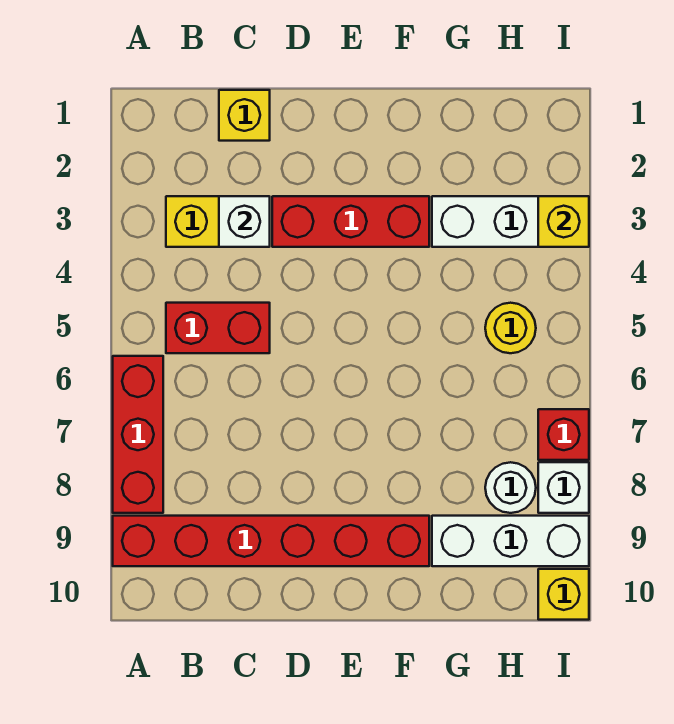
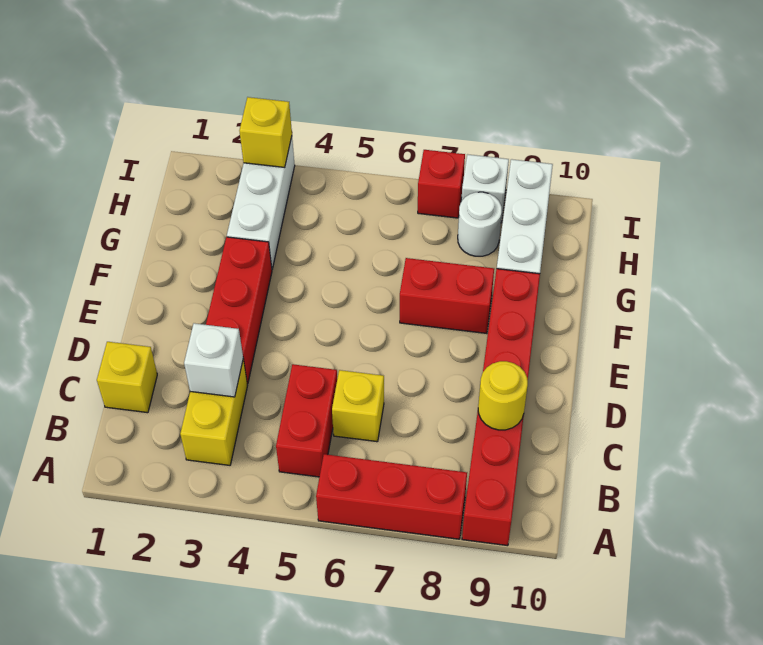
none -> red brick F7:F8 level 1
yellow round brick H5 level 1 -> yellow round brick C9 level 2
yellow brick I10 level 1 -> yellow brick C6 level 1

